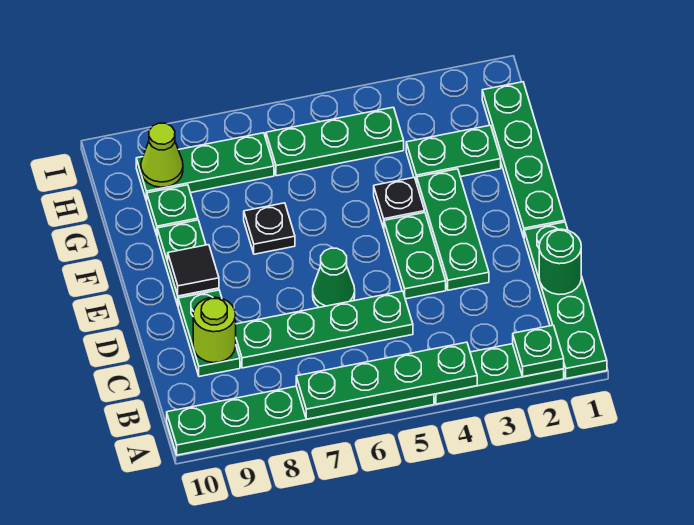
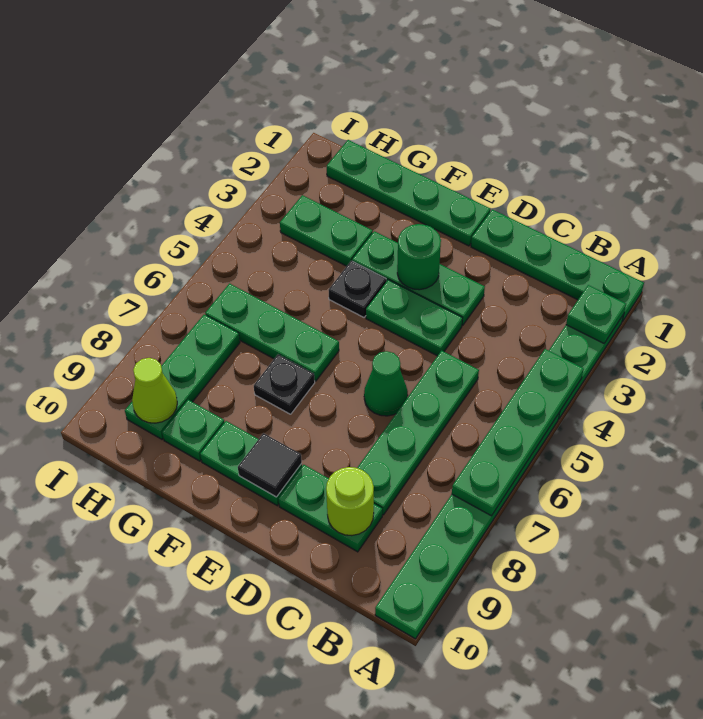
green round brick C1 level 2 -> green round brick E3 level 2
green plate G2:G3 level 1 -> green plate G3:H3 level 1
green plate H4:H6 level 1 -> green plate F6:H6 level 1

